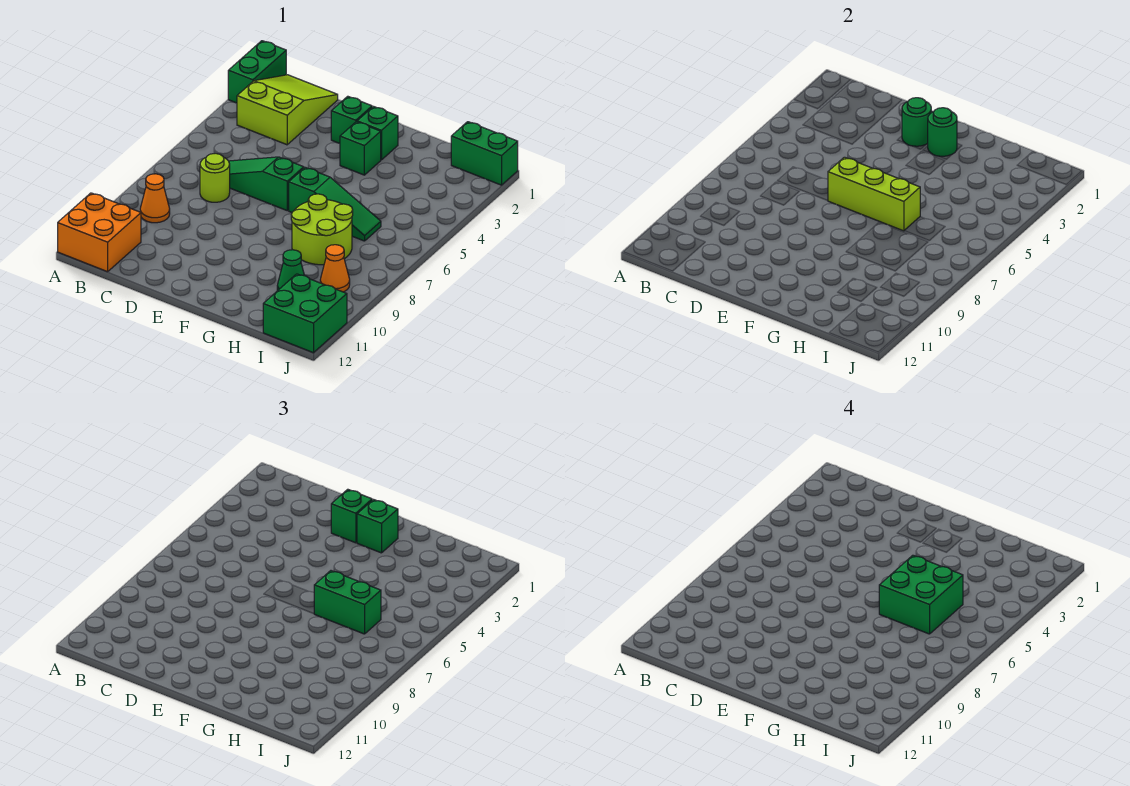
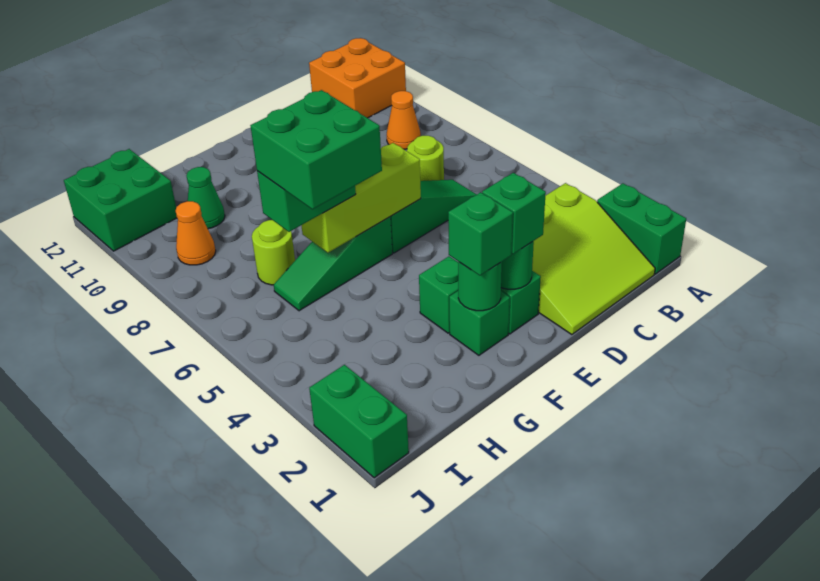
lime slope B1:C3 level 1 top 3 -> lime slope B1:D3 level 1 top 3
lime round brick G7:H8 level 1 -> lime round brick H7 level 1
green brick I1:J1 level 1 -> green brick J1:J2 level 1

